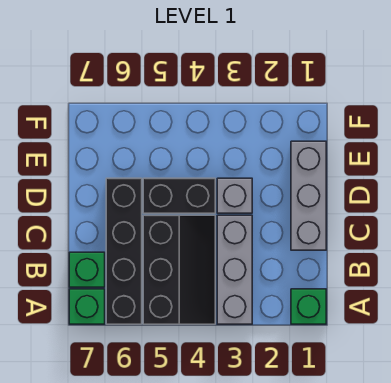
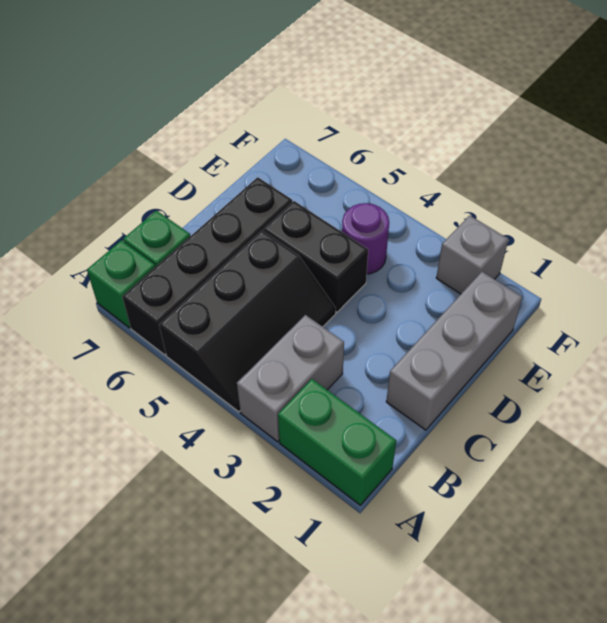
green brick A1 level 1 -> green brick A1:A2 level 1
grey brick A3:C3 level 1 -> grey brick A3:B3 level 1
grey brick D3 level 1 -> grey brick F2 level 1
none -> purple round brick E4 level 1

